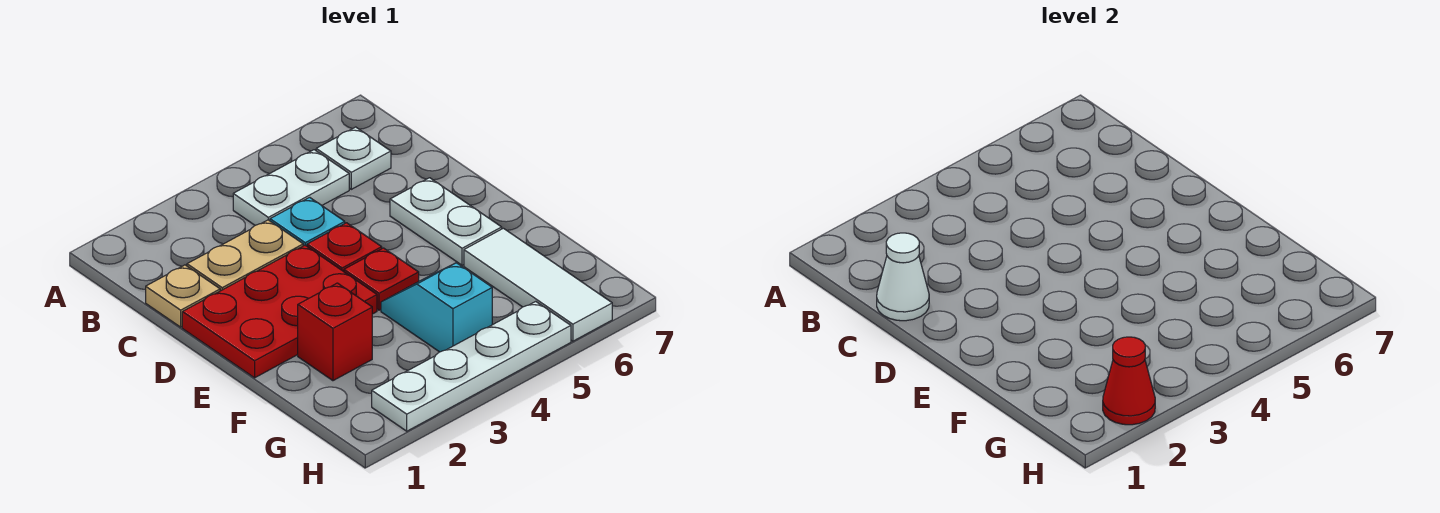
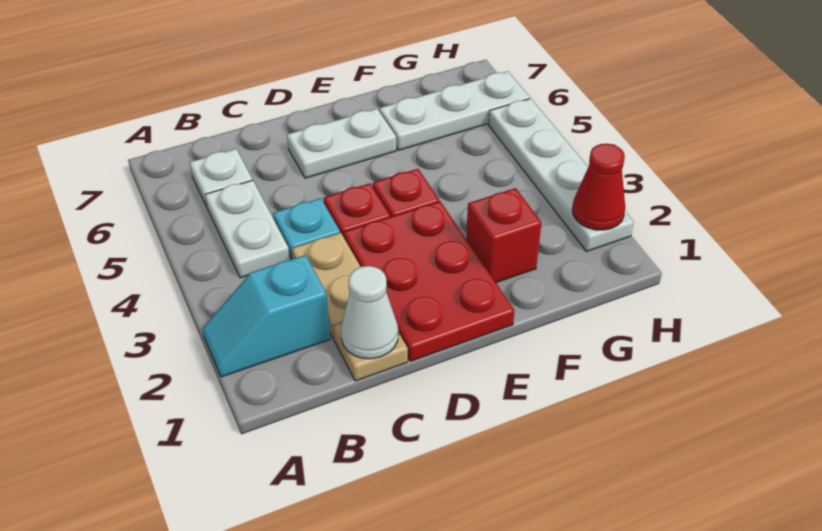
cyan slope F4:G4 level 1 top G -> cyan slope A2:B2 level 1 top B
white tile F6:H6 level 1 -> white plate F6:H6 level 1

